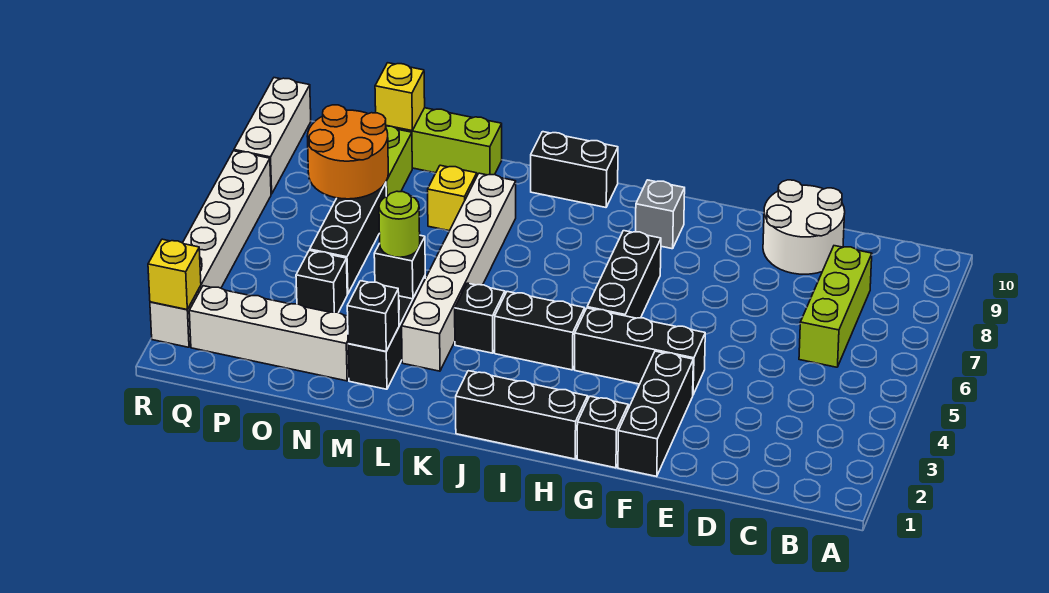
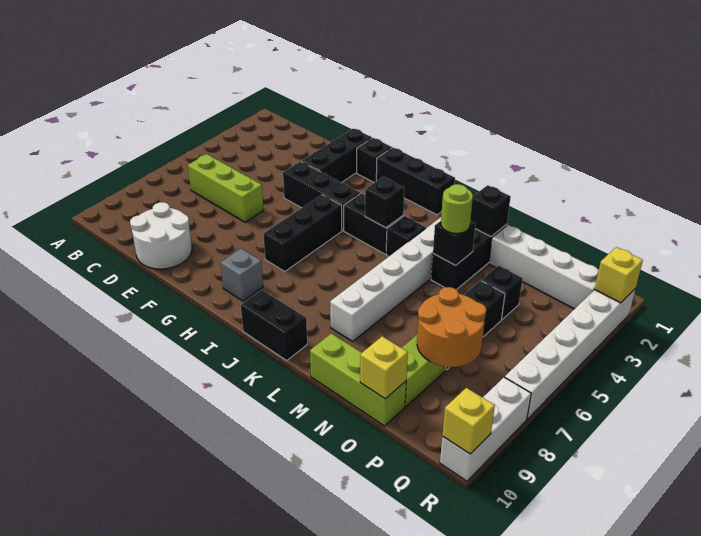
lime brick C6:C8 level 1 -> lime brick C6:E6 level 1
none -> black brick J4 level 2
yellow brick M8 level 1 -> yellow brick R10 level 2

